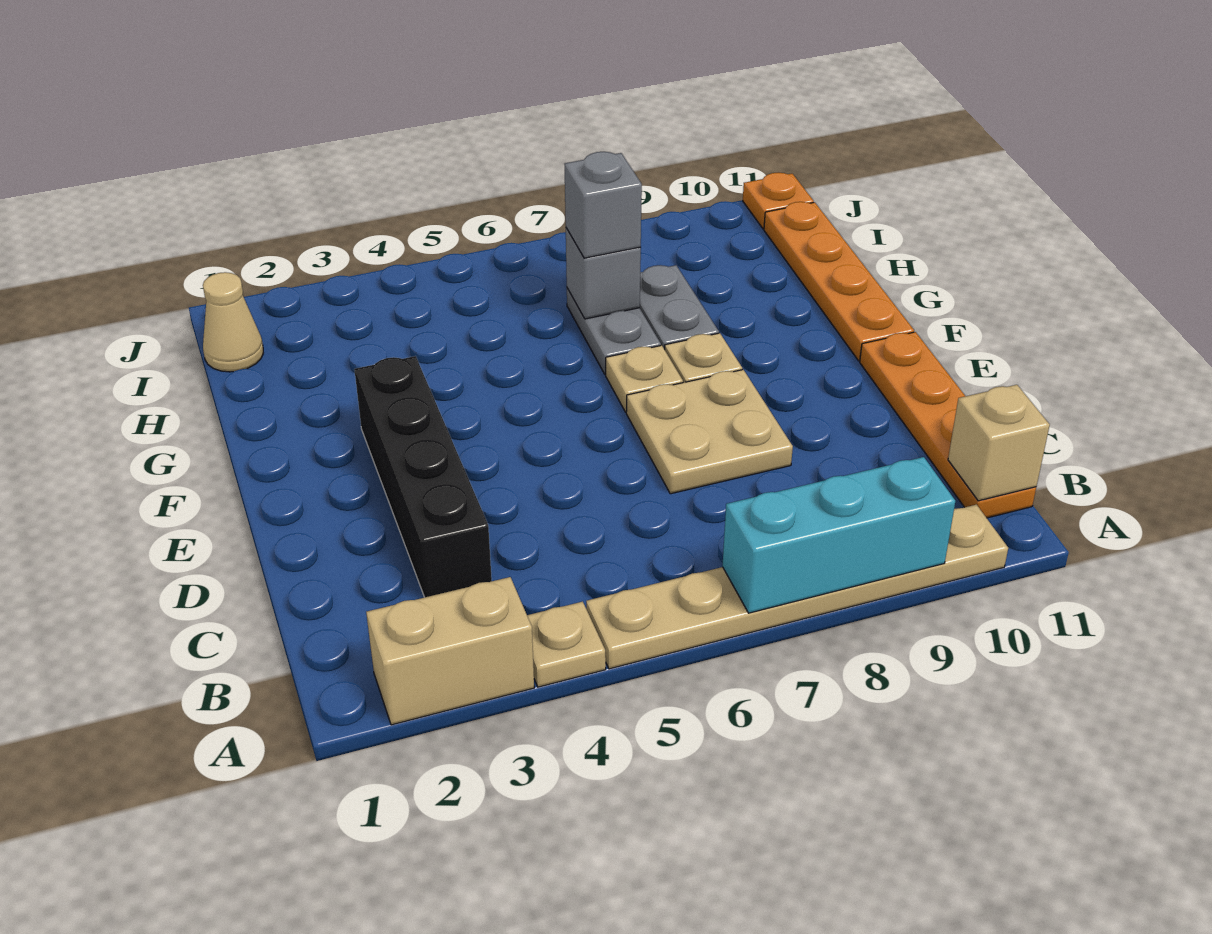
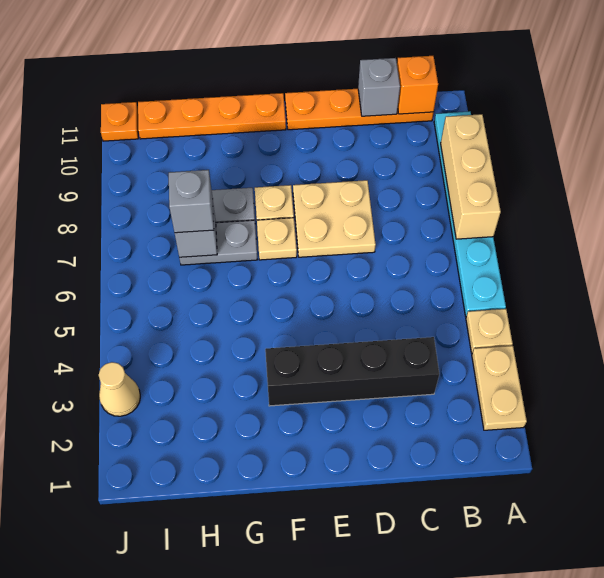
tan brick A2:A3 level 1 -> tan plate A2:A3 level 1
tan plate A5:A10 level 1 -> cyan plate A5:A10 level 1
cyan brick A7:A9 level 2 -> tan brick A7:A9 level 2
tan brick B11 level 2 -> orange brick B11 level 2
none -> grey brick C11 level 2
tan cone I1 level 1 -> tan cone J3 level 1

